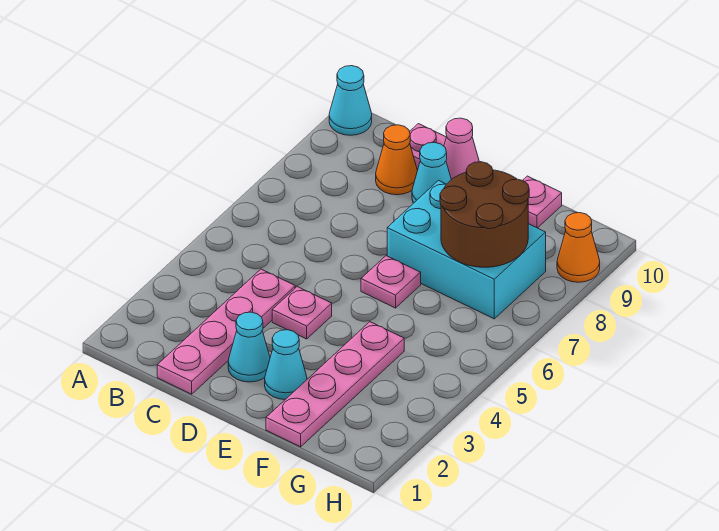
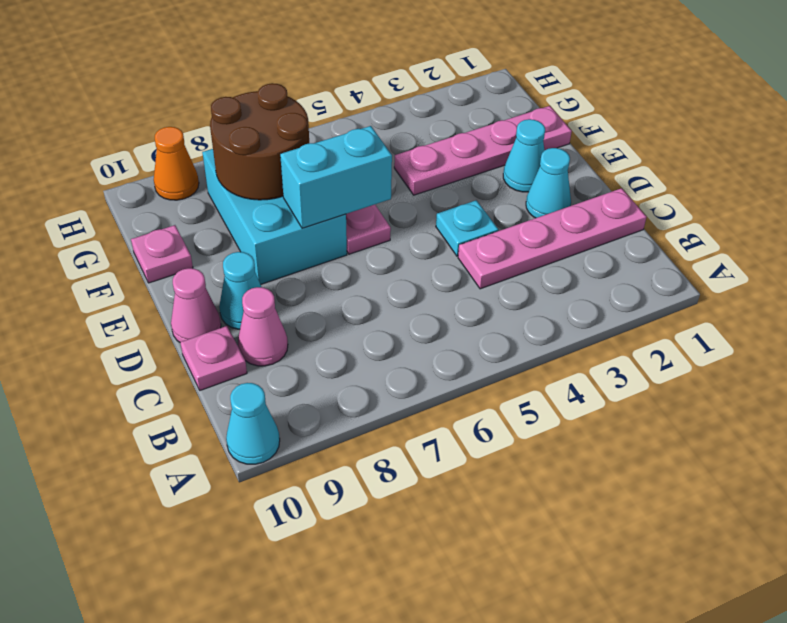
orange cone C9 level 1 -> pink cone C9 level 1
pink plate D4 level 1 -> cyan plate D4 level 1
none -> cyan brick E6:E7 level 2

